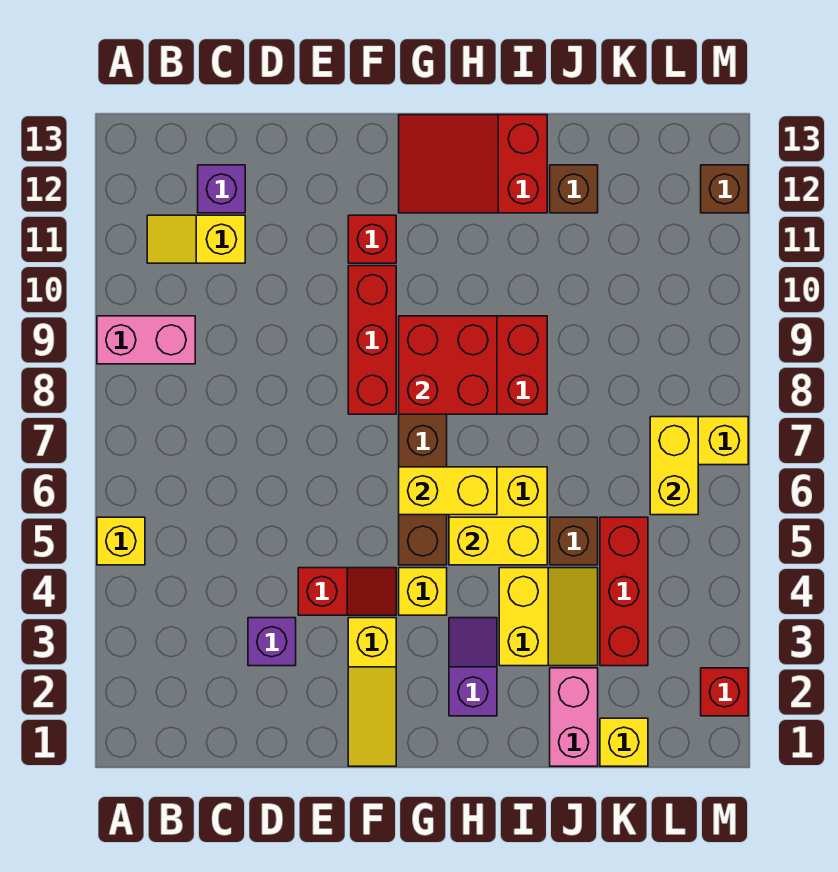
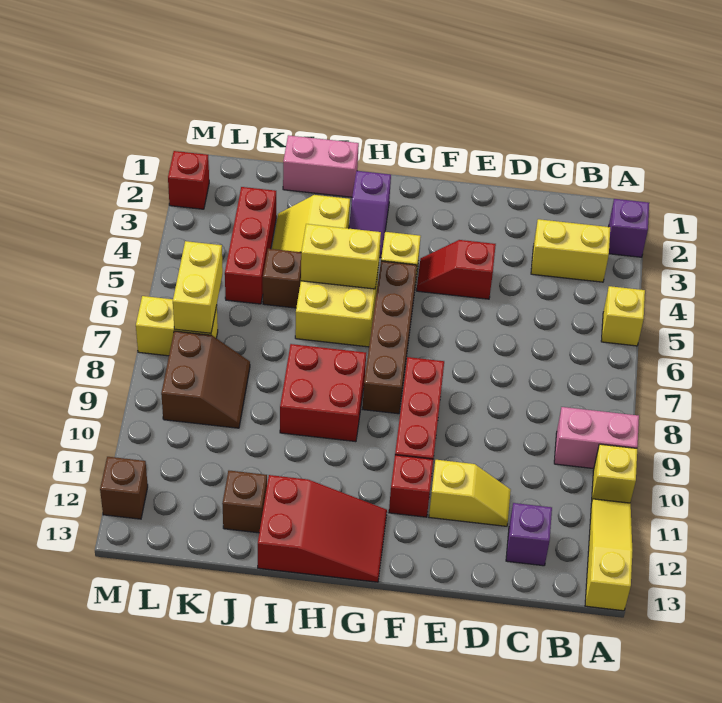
yellow slope B11:C11 level 1 top C -> yellow slope D11:E11 level 1 top E
purple brick D3 level 1 -> purple brick A2 level 1
yellow slope F1:F3 level 1 top 3 -> yellow slope A11:A13 level 1 top 13
yellow brick G6:H6 level 2 -> yellow brick B3:C3 level 1
red brick G8:H9 level 2 -> none
pink brick J1:J2 level 1 -> pink brick I1:J1 level 1
yellow brick K1 level 1 -> yellow brick A10 level 1
none -> brown slope K8:L9 level 1 top L

